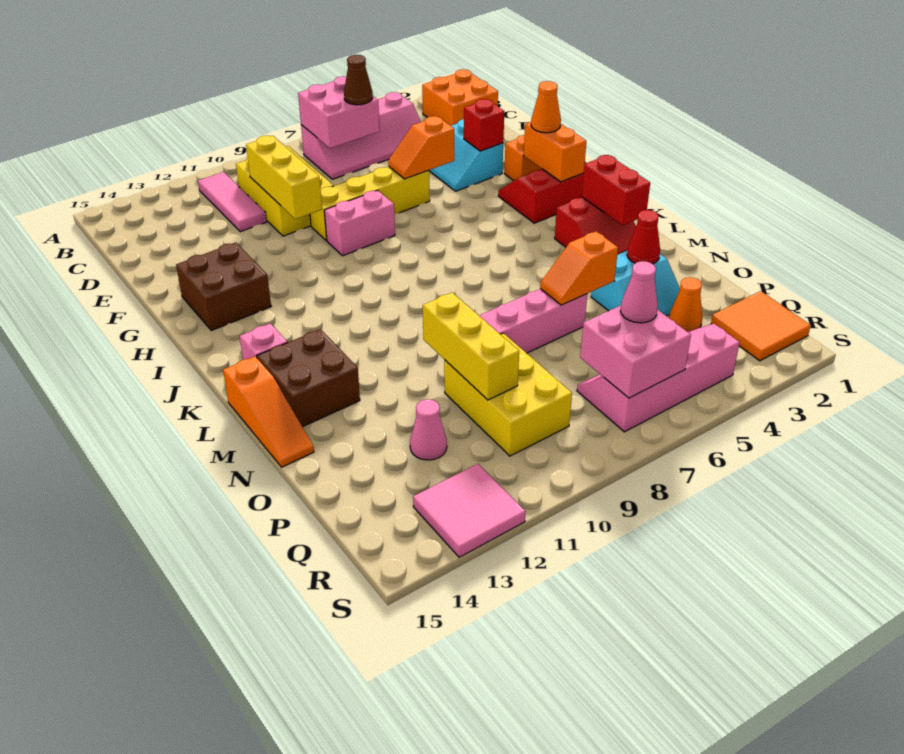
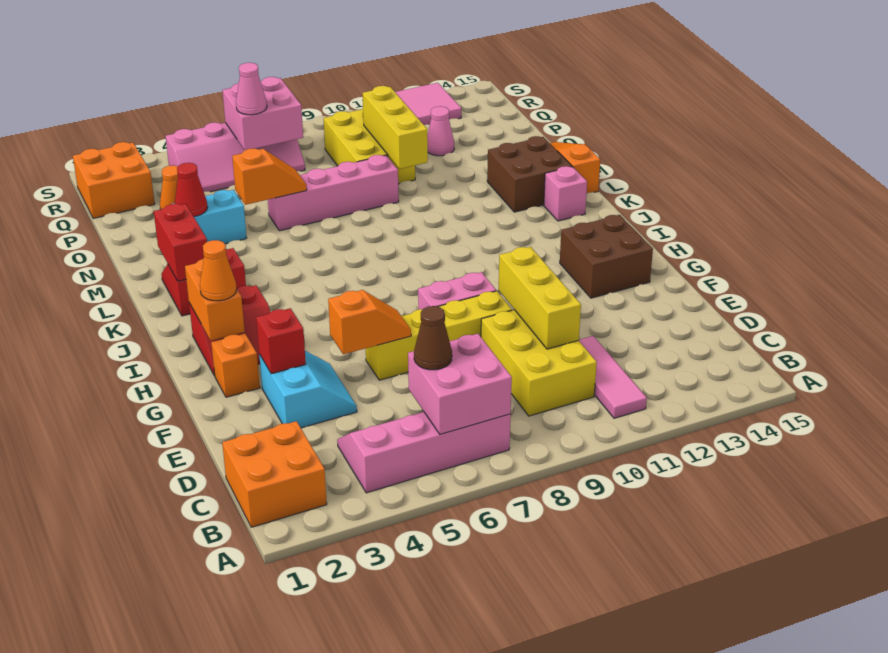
orange tile Q1:R2 level 1 -> orange brick Q1:R2 level 1

